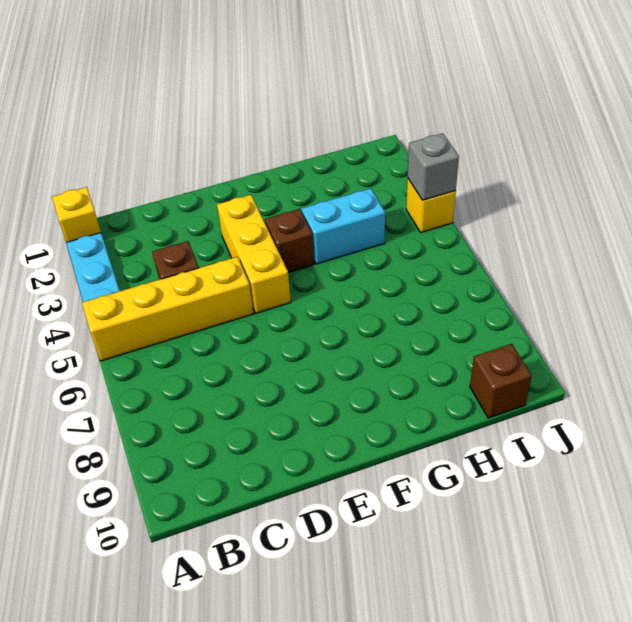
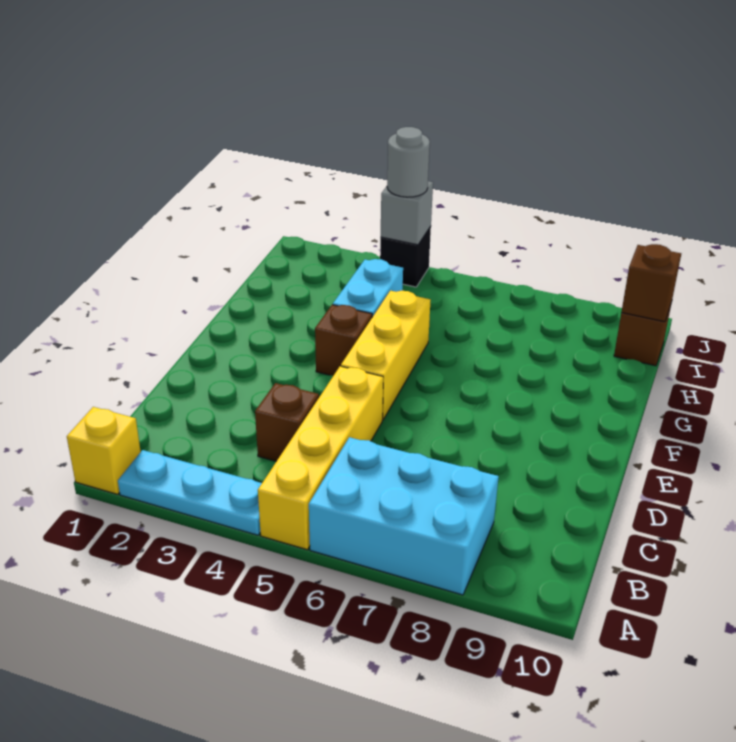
none -> cyan brick A6:B8 level 1
yellow brick E3:E5 level 1 -> yellow brick E5:G5 level 1
none -> brown brick I10 level 2
yellow brick J4 level 1 -> black brick J4 level 1
none -> grey round brick J4 level 3

